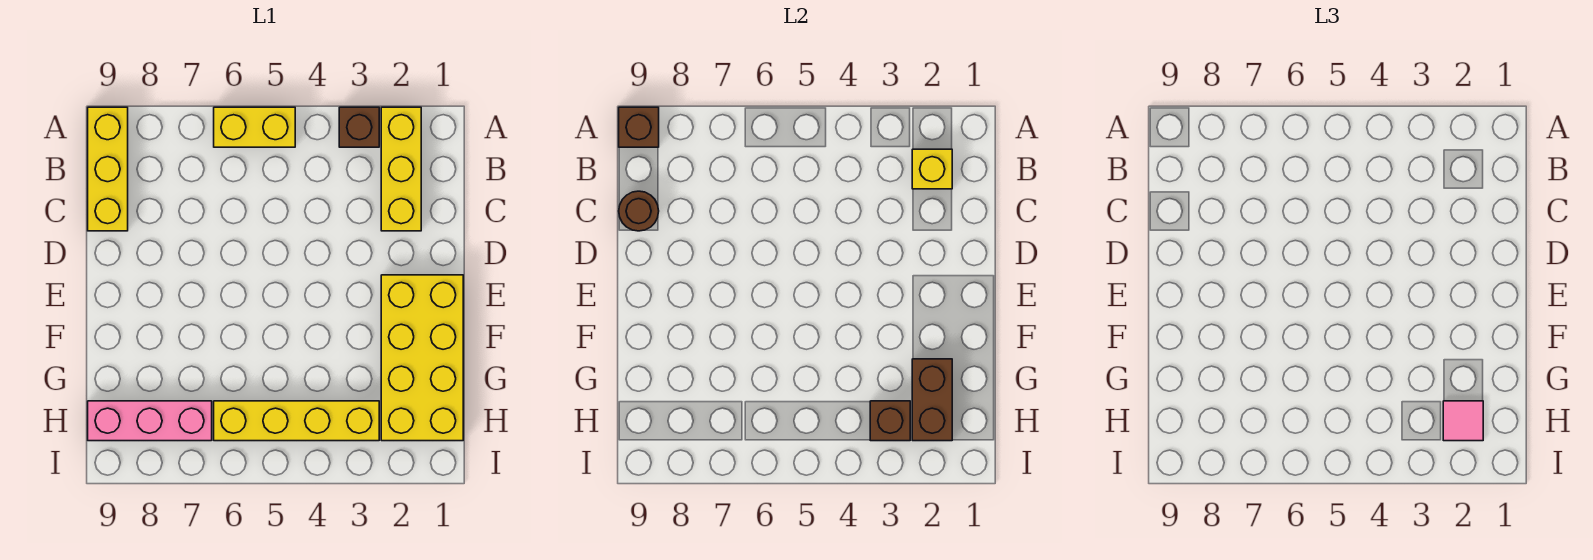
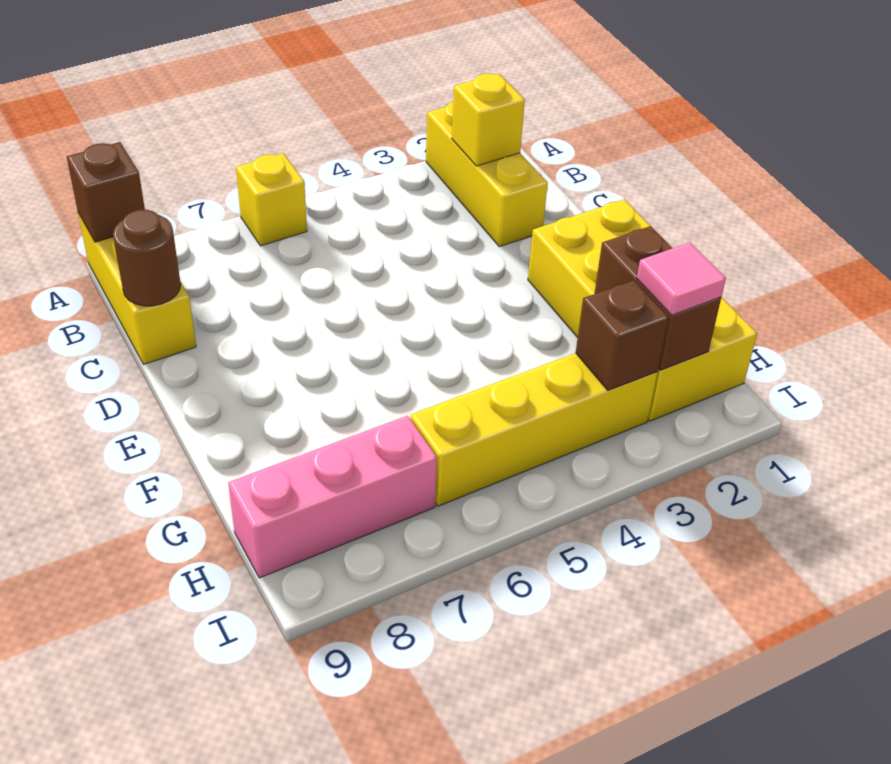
brown brick A3 level 1 -> none
yellow brick A5:A6 level 1 -> yellow brick A6 level 1

